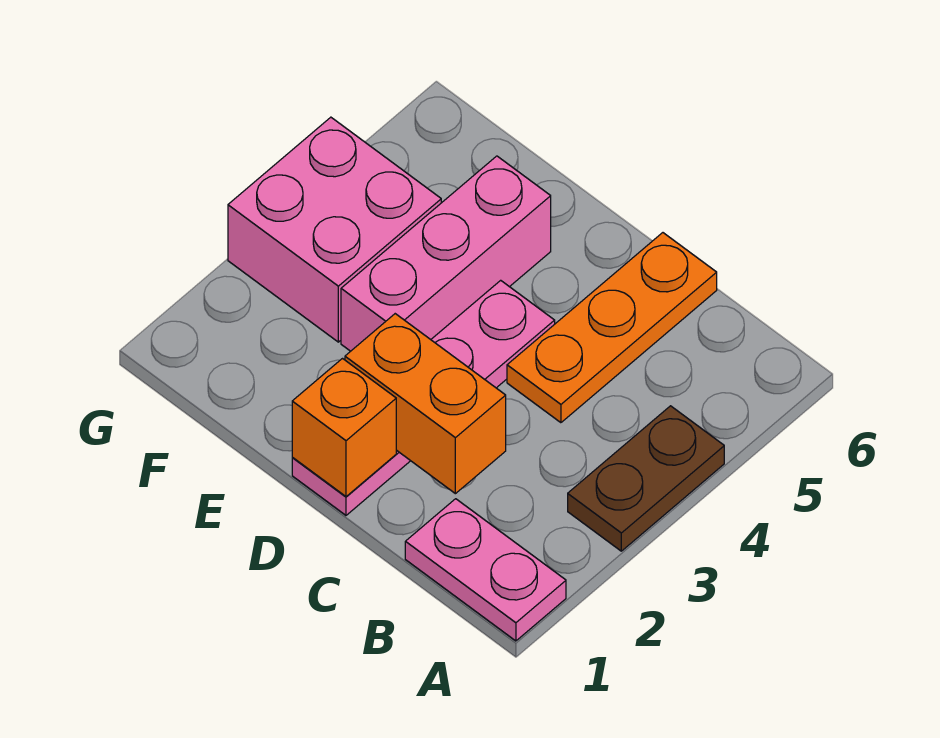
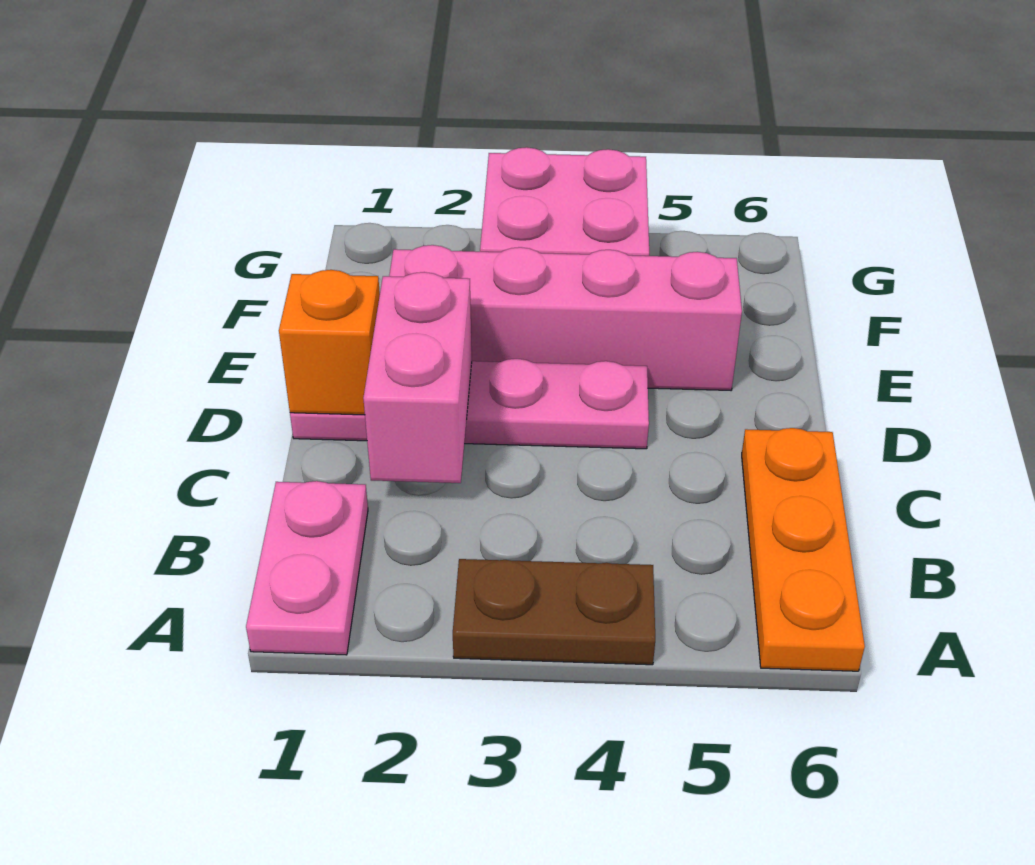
orange brick C2:D2 level 2 -> pink brick C2:D2 level 2
orange plate C4:C6 level 1 -> orange plate A6:C6 level 1
pink brick E3:E5 level 1 -> pink brick E2:E5 level 1

